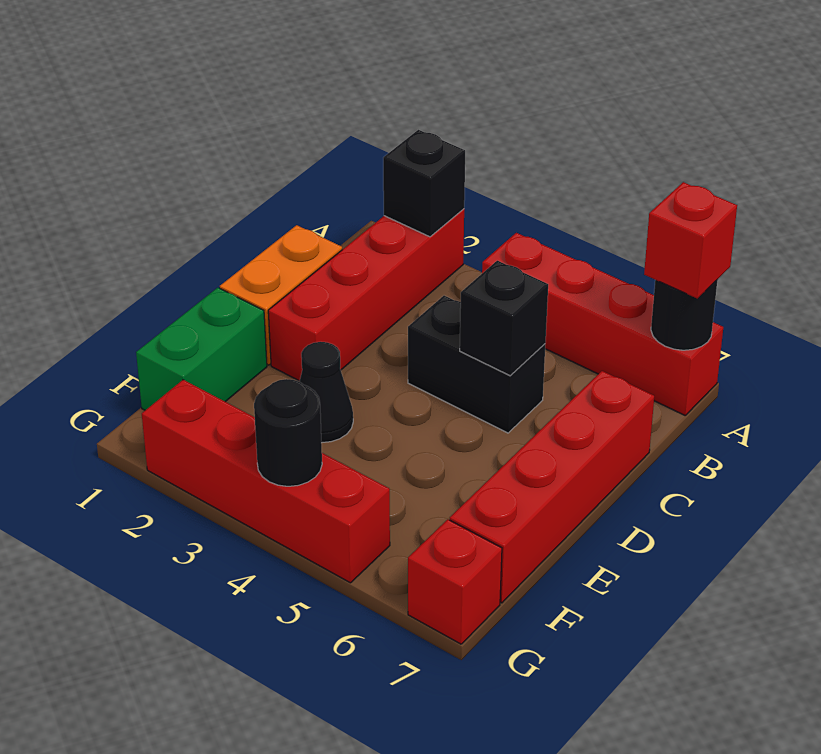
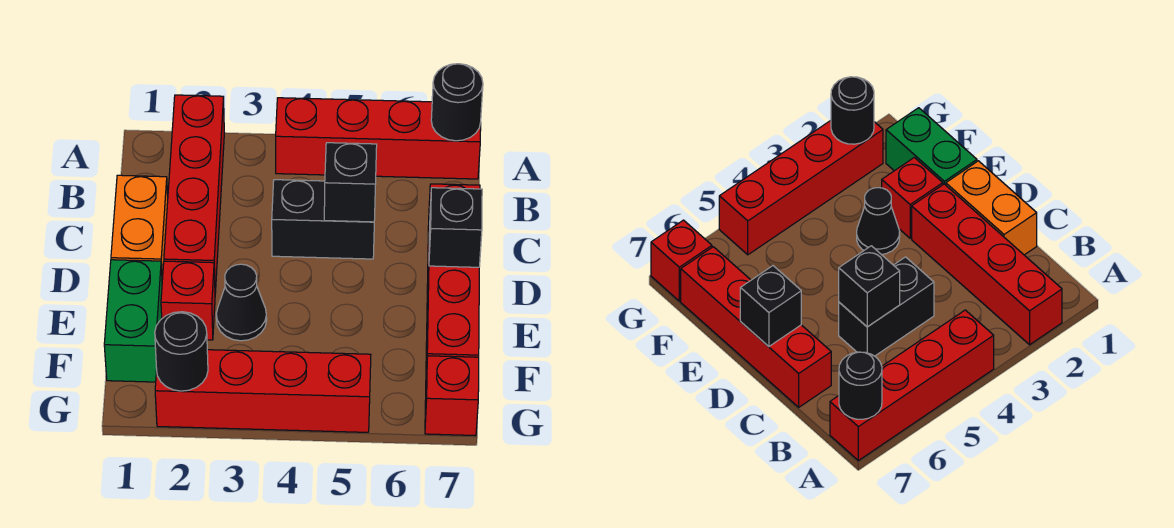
black brick A2 level 2 -> black brick D7 level 2
red brick A7 level 3 -> red brick E2 level 1
black round brick G4 level 2 -> black round brick G2 level 2

